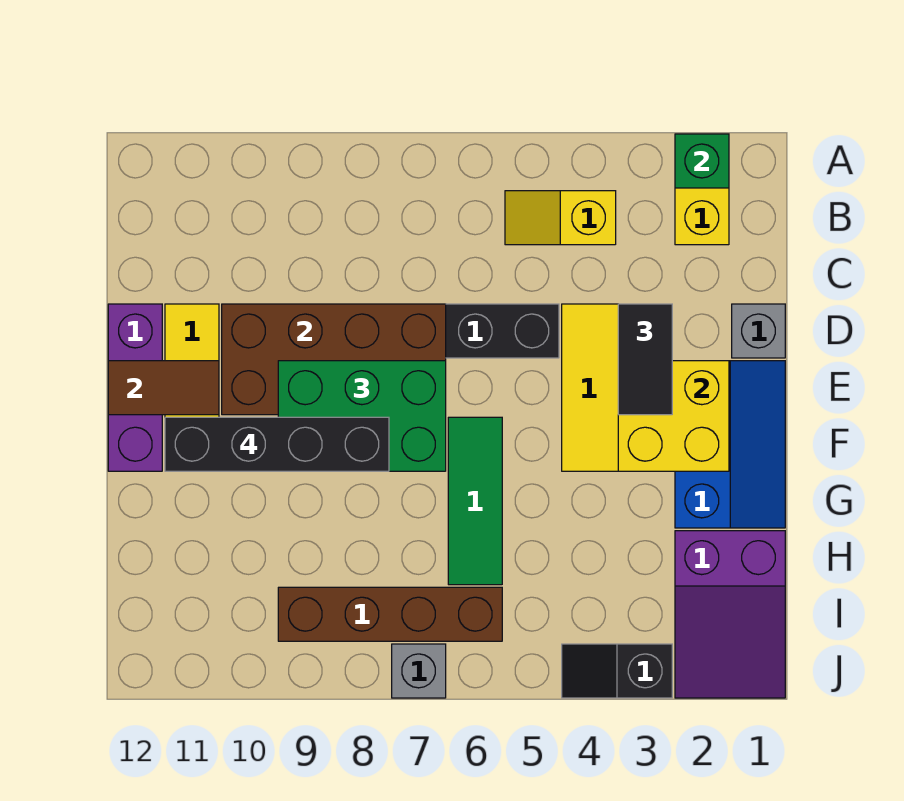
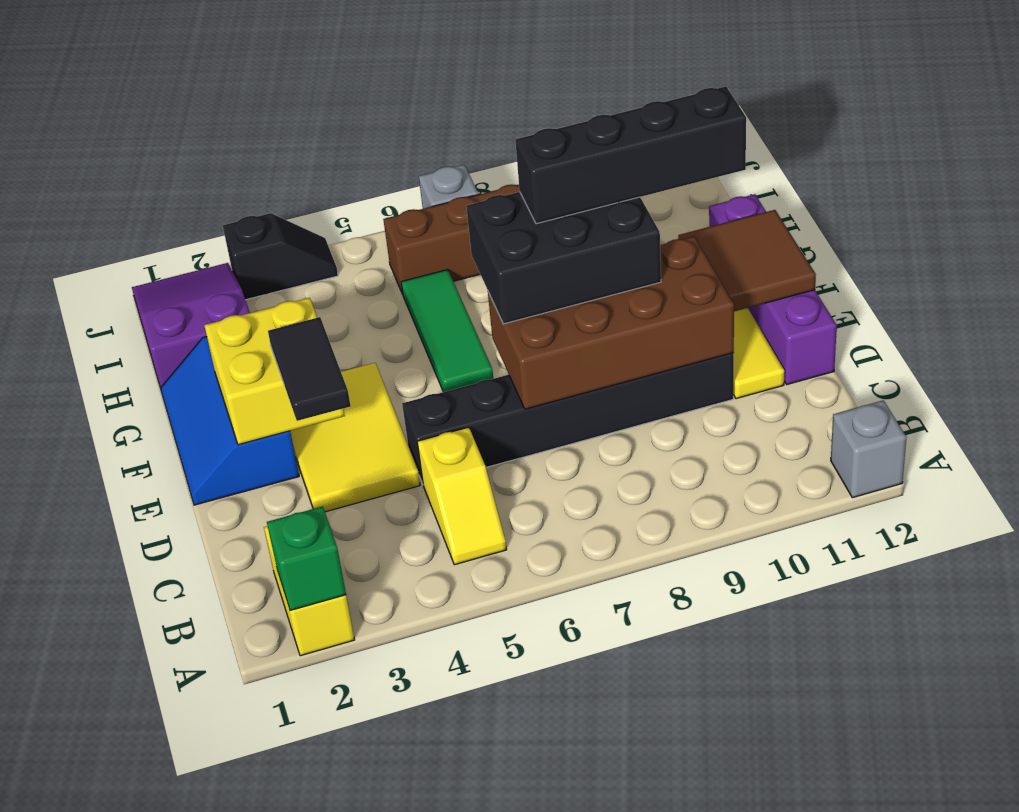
yellow slope B4:B5 level 1 top 4 -> yellow slope B5:C5 level 1 top C
grey brick D1 level 1 -> grey brick A12 level 1
purple brick D12:F12 level 1 -> purple brick D12:G12 level 1
green brick E7:F9 level 3 -> black brick E7:F9 level 3
brown tile E11:E12 level 2 -> brown tile E11:F12 level 2

